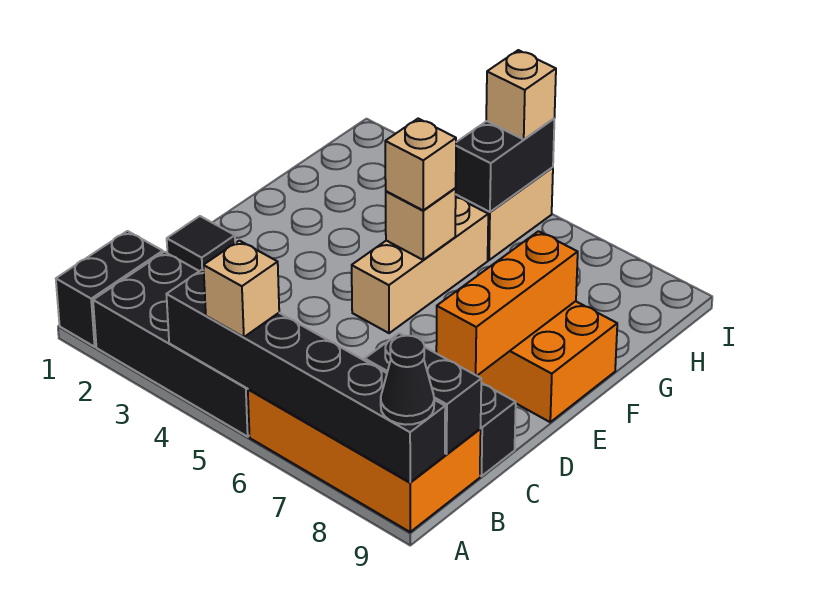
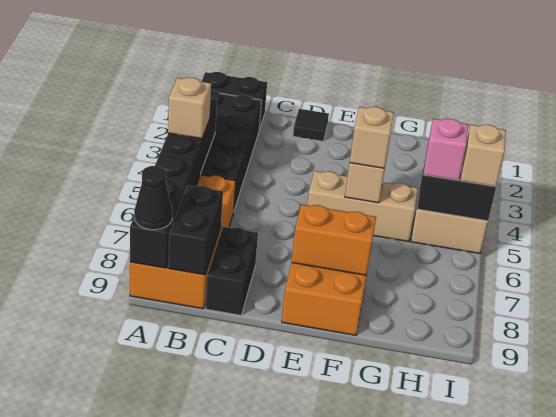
orange brick D8:F8 level 2 -> orange brick E8:F8 level 2
none -> pink brick H5 level 3

